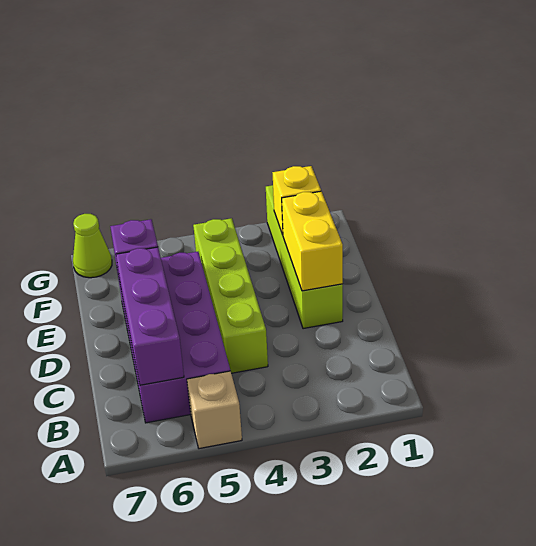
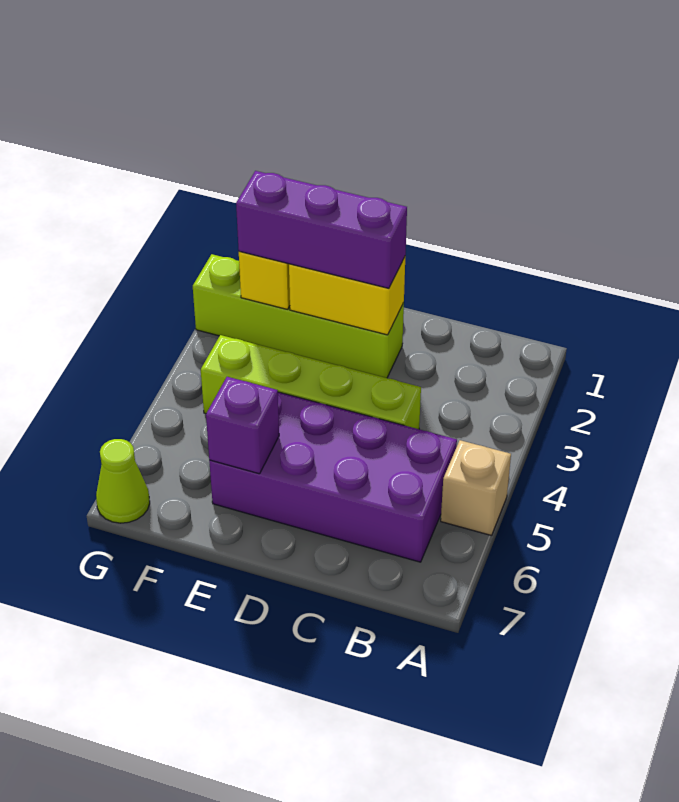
purple brick B6:D6 level 2 -> purple brick D2:F2 level 3

